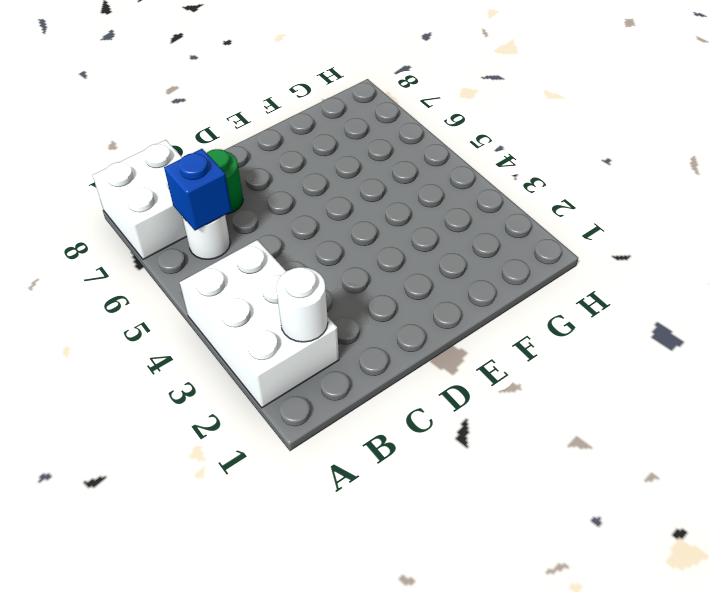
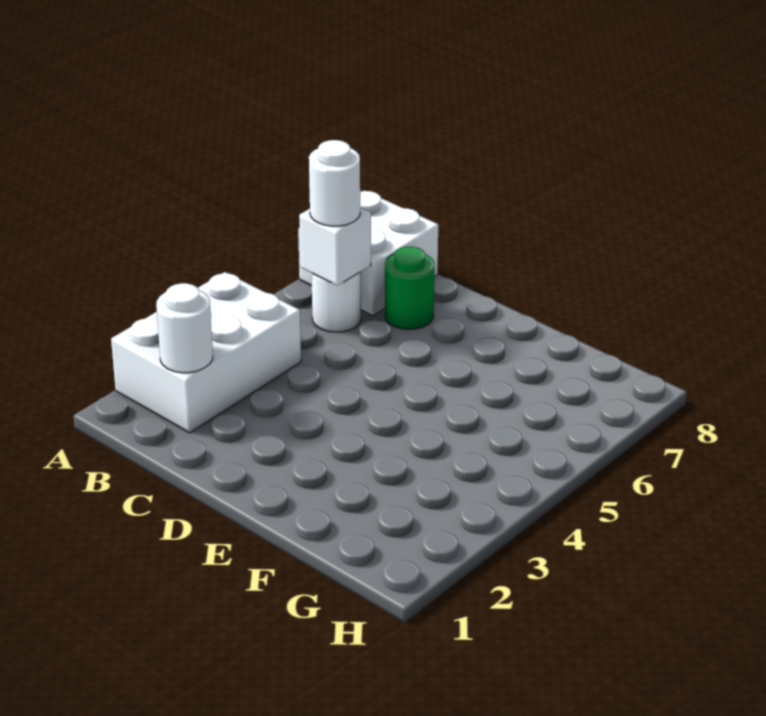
blue brick B6 level 2 -> white brick B6 level 2
none -> white round brick B6 level 3

